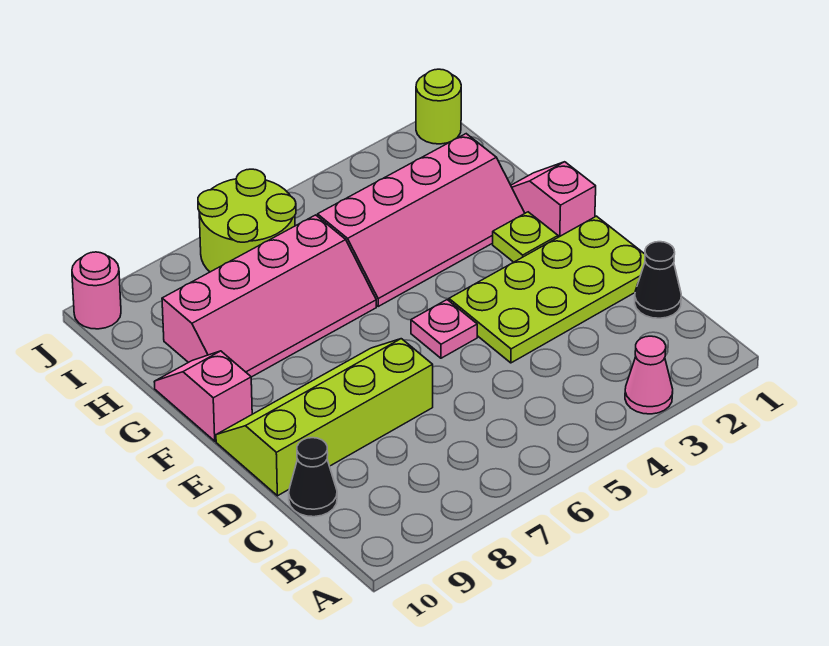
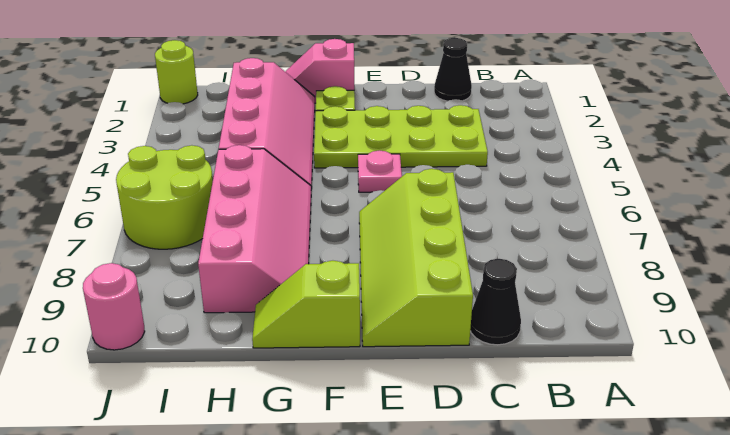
pink cone A3 level 1 -> none
lime plate D1:E4 level 1 -> lime plate C3:F4 level 1
pink slope F10:G10 level 1 top F -> lime slope F10:G10 level 1 top F

